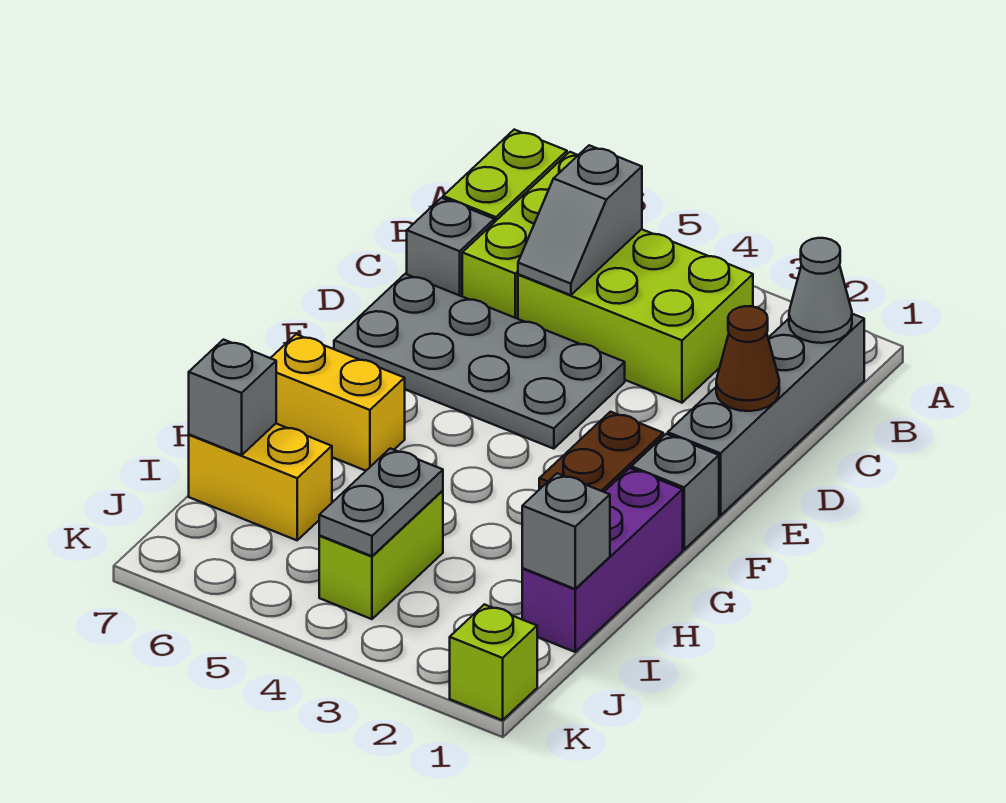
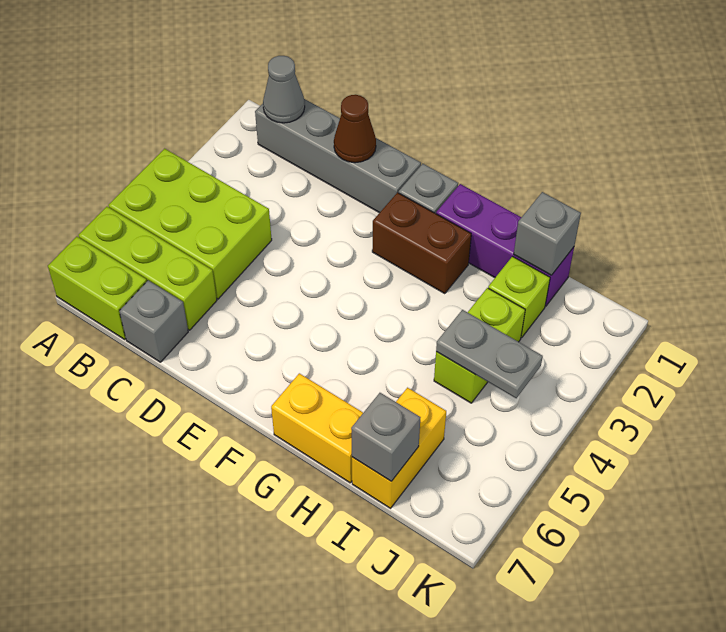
lime brick B3:C5 level 1 -> lime brick A4:C5 level 1
grey slope B5:C5 level 2 top B -> none
grey plate D4:E7 level 1 -> none
yellow brick G6:G7 level 1 -> yellow brick G7:H7 level 1
lime brick I4:J4 level 1 -> lime brick I3:I4 level 1
lime brick K1 level 1 -> lime brick I2 level 1

